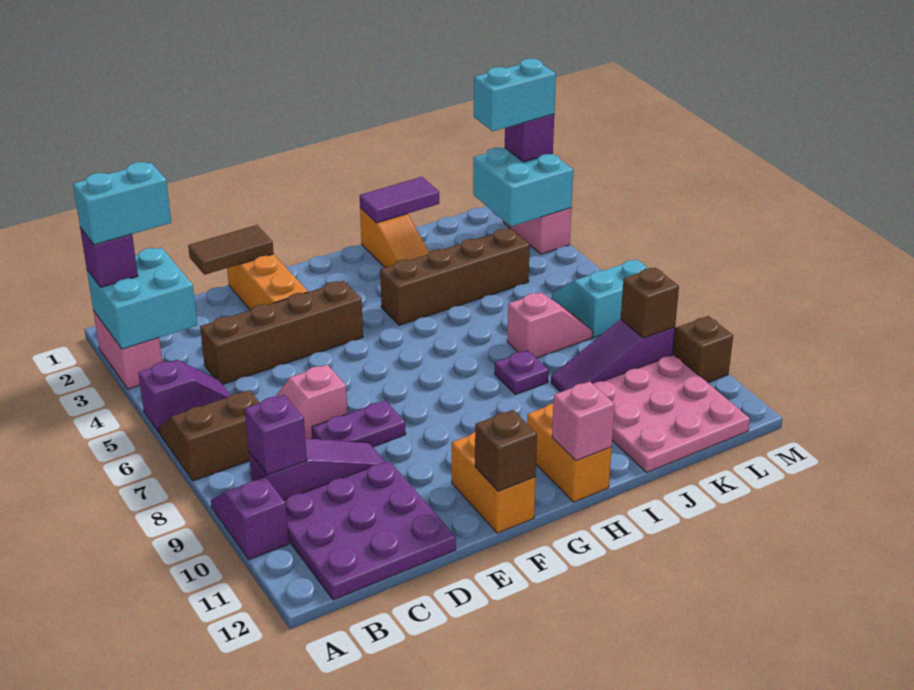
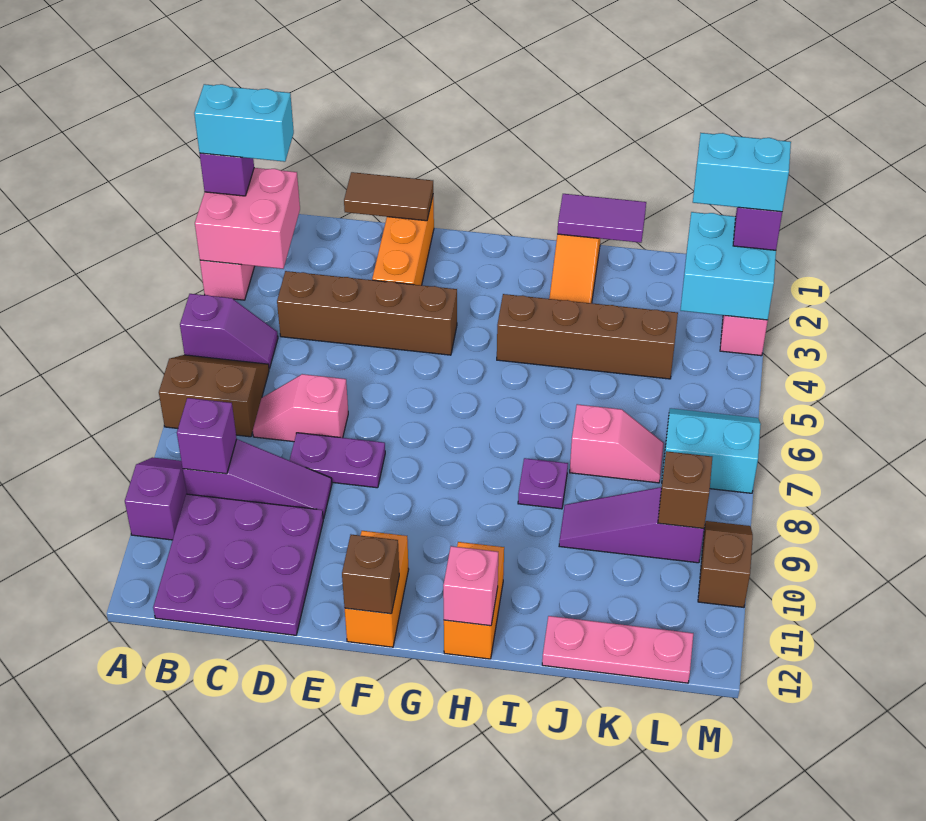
cyan brick A2:B3 level 2 -> pink brick A2:B3 level 2
pink plate J10:L12 level 1 -> pink plate J12:L12 level 1

